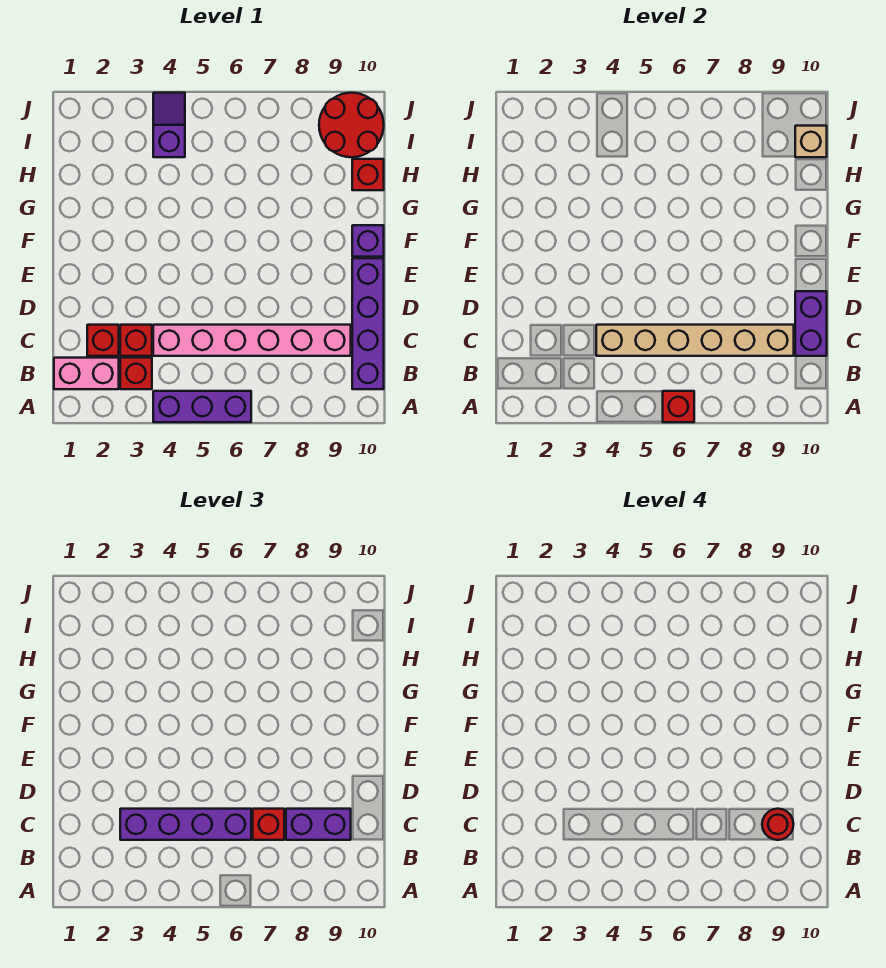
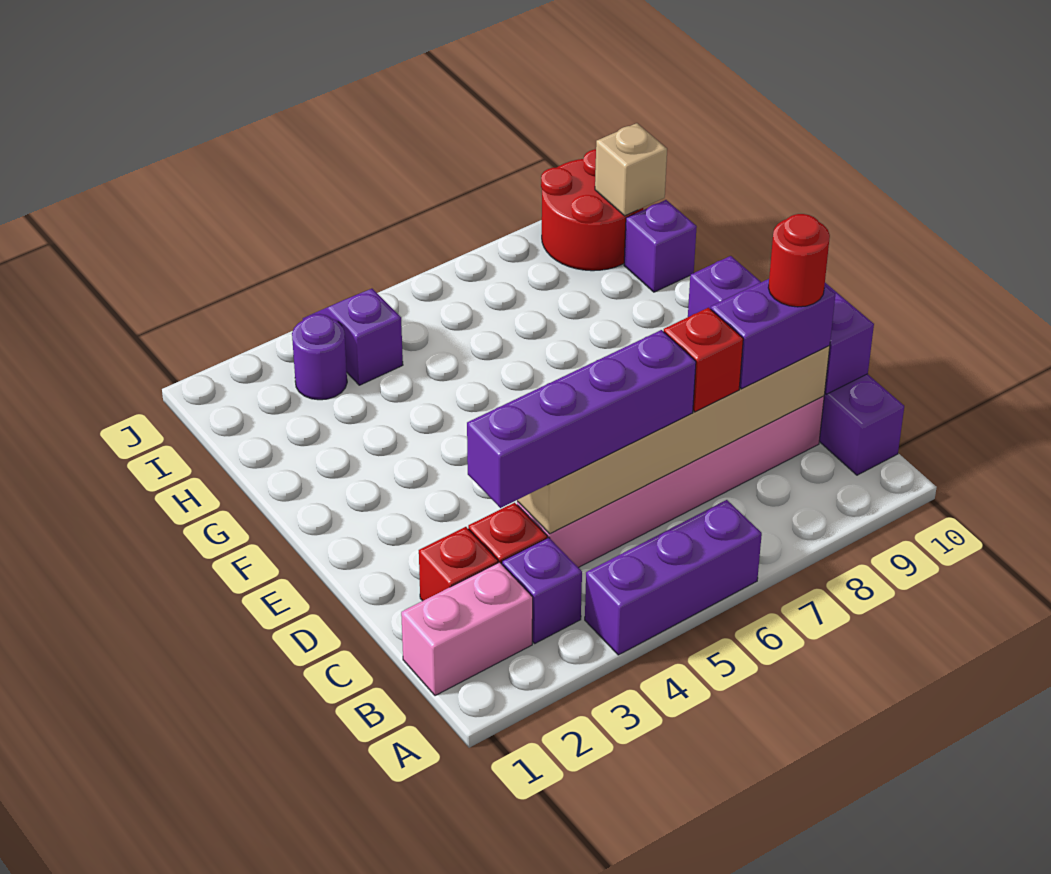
red brick A6 level 2 -> none
red brick B3 level 1 -> purple brick B3 level 1
red brick H10 level 1 -> purple brick H10 level 1
none -> purple round brick I3 level 1

